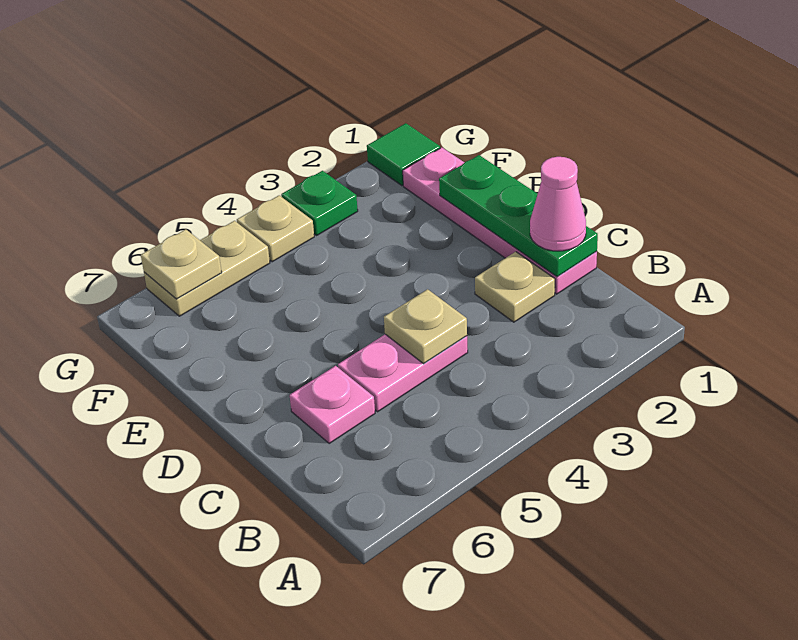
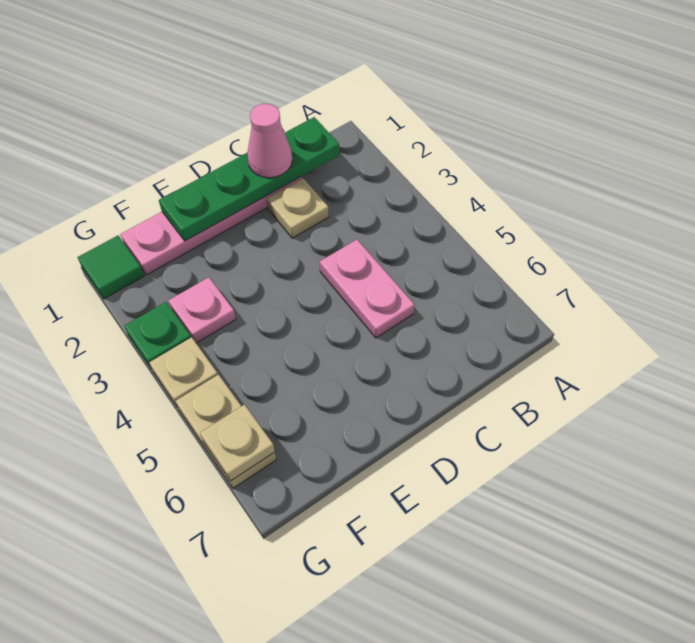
green plate C1:E1 level 2 -> green plate B1:E1 level 2
tan plate C4 level 2 -> none
pink plate C6 level 1 -> pink plate F3 level 1

